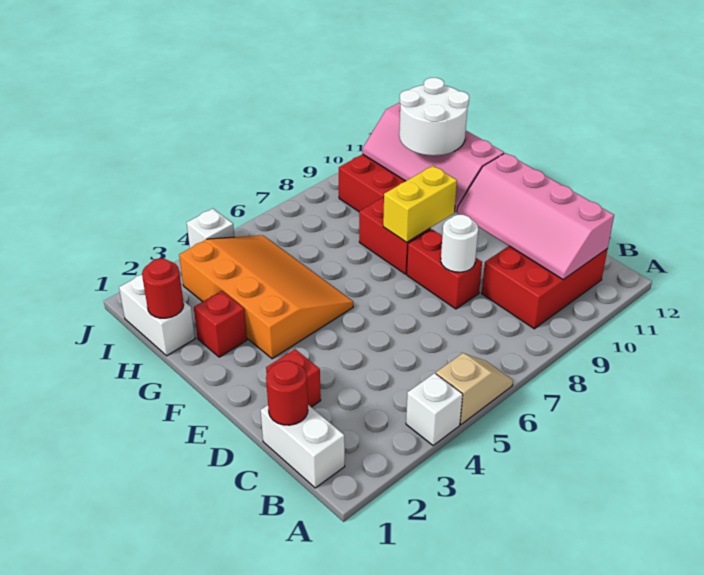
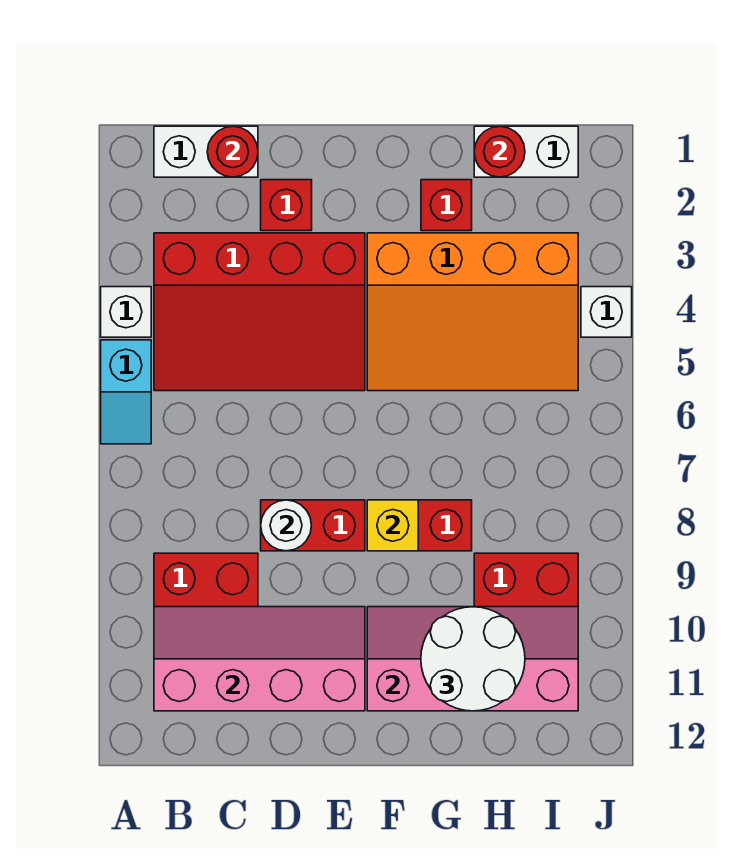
tan slope A5:A6 level 1 top 5 -> cyan slope A5:A6 level 1 top 5
none -> red slope B3:E5 level 1 top 3
yellow brick F8:F9 level 2 -> yellow brick F8 level 2

